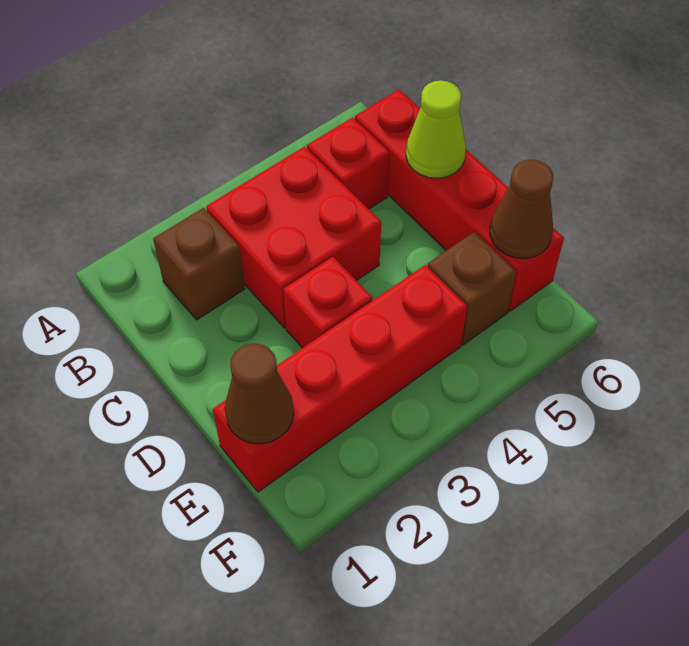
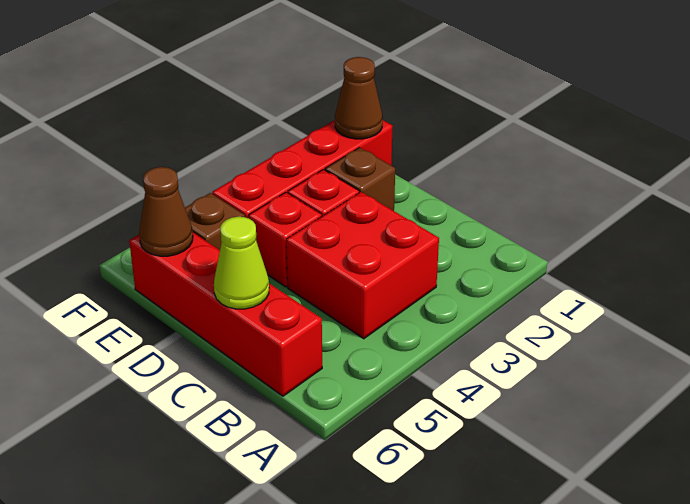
brown brick B2 level 1 -> brown brick D2 level 1
red brick B5 level 1 -> red brick D4 level 1

